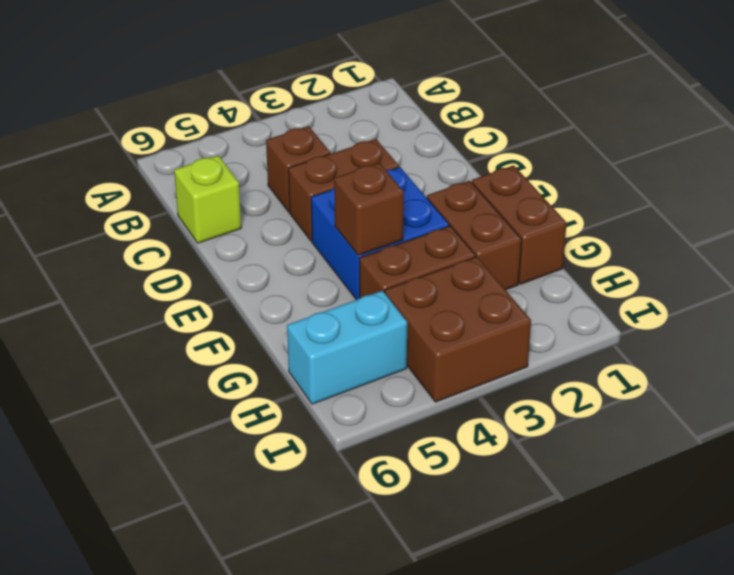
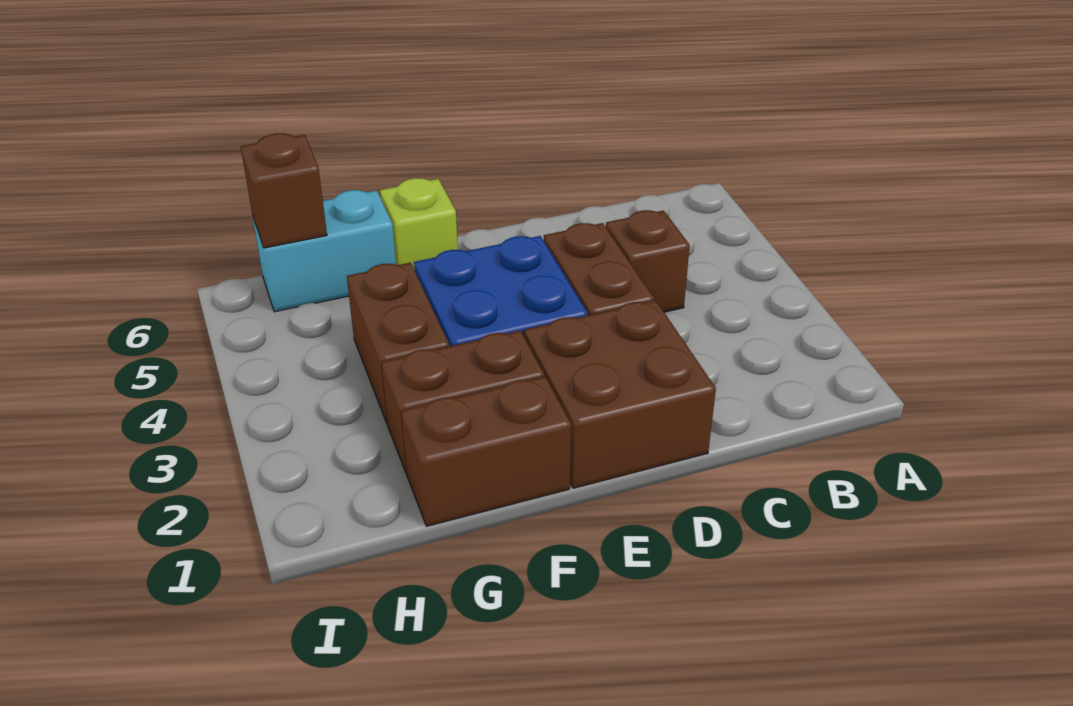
lime brick C6 level 1 -> lime brick F6 level 1
brown brick F4 level 2 -> brown brick H6 level 2
brown brick H3:I4 level 1 -> brown brick D1:E2 level 1
cyan brick H5:H6 level 1 -> cyan brick G6:H6 level 1

